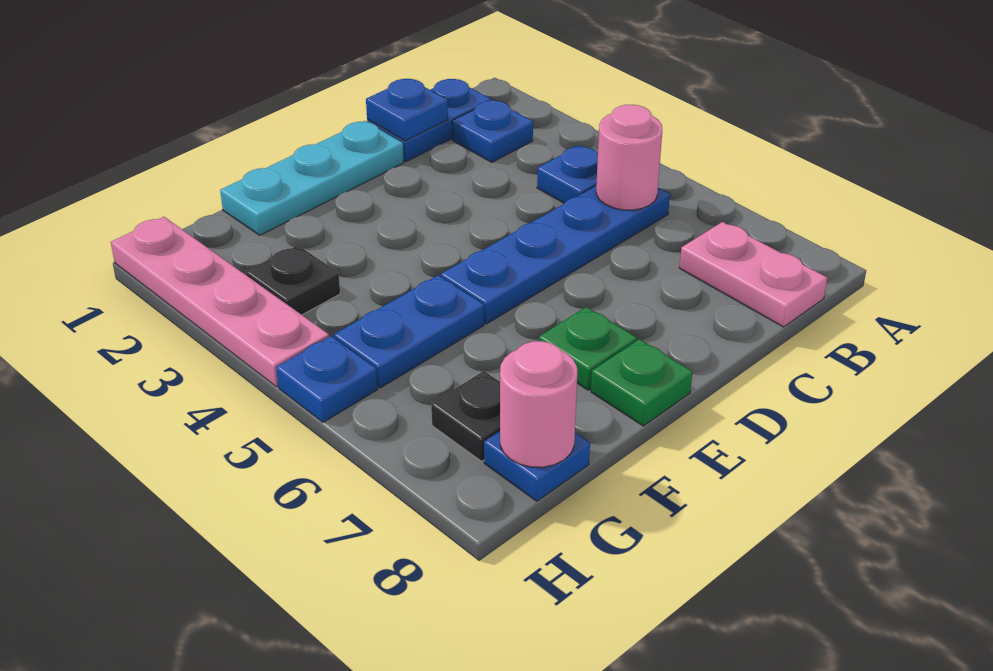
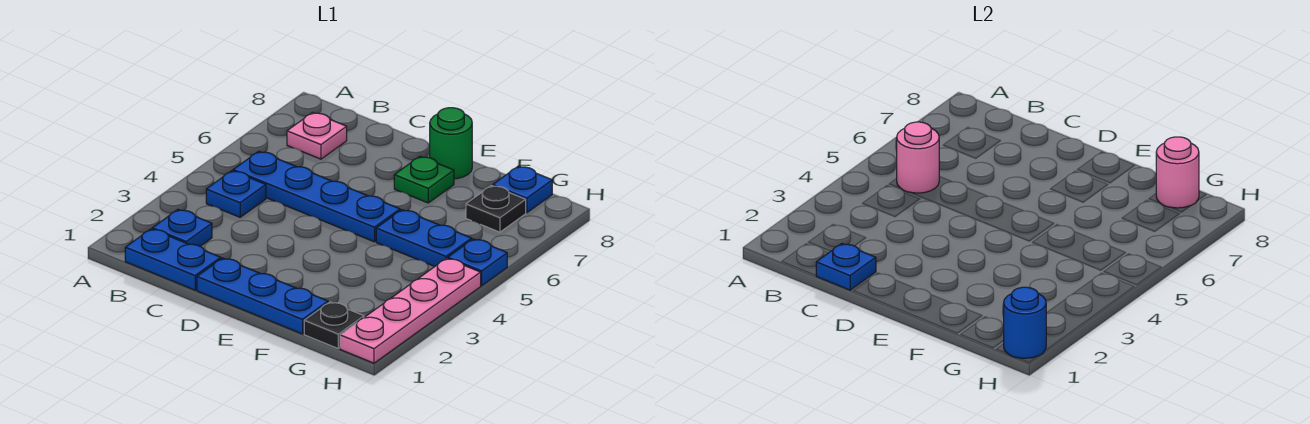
pink plate B7:B8 level 1 -> pink plate B7 level 1
cyan plate D1:F1 level 1 -> blue plate D1:F1 level 1
green plate E8 level 1 -> green round brick E8 level 1
black plate G3 level 1 -> black plate G1 level 1
none -> blue round brick H1 level 2

